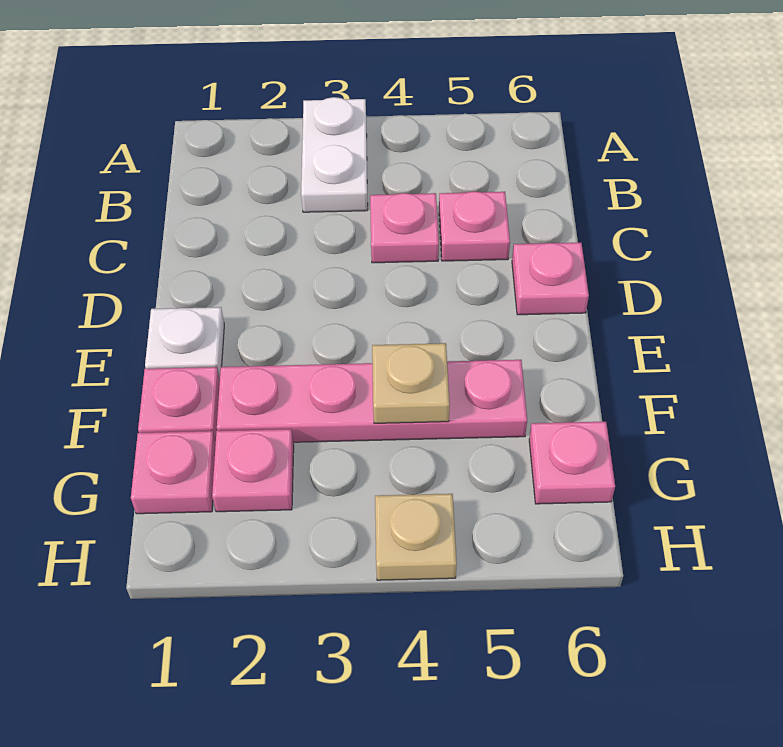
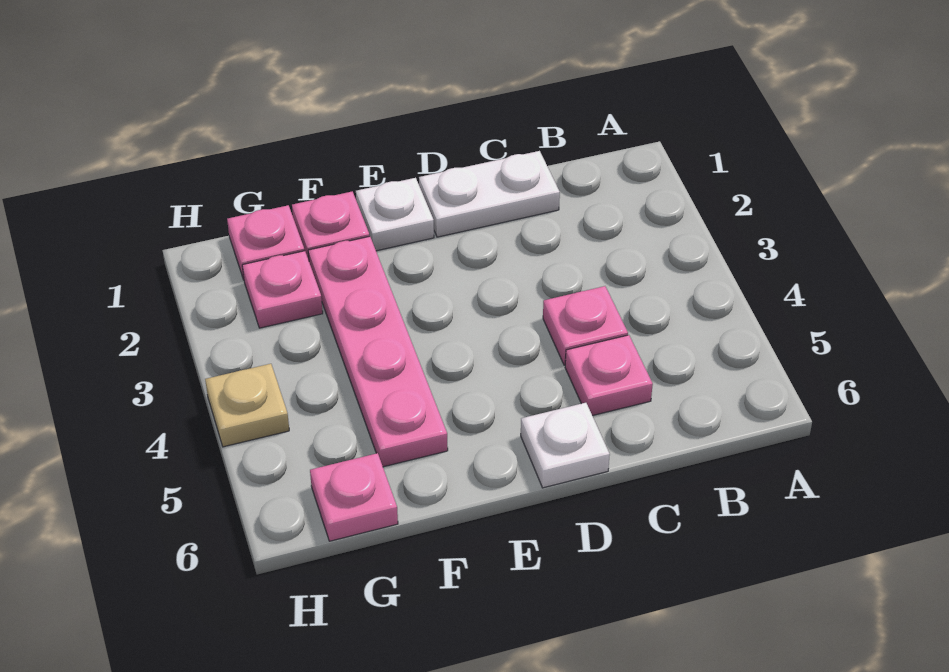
white plate A3:B3 level 1 -> white plate C1:D1 level 1
pink plate D6 level 1 -> white plate D6 level 1
tan plate F4 level 2 -> none

